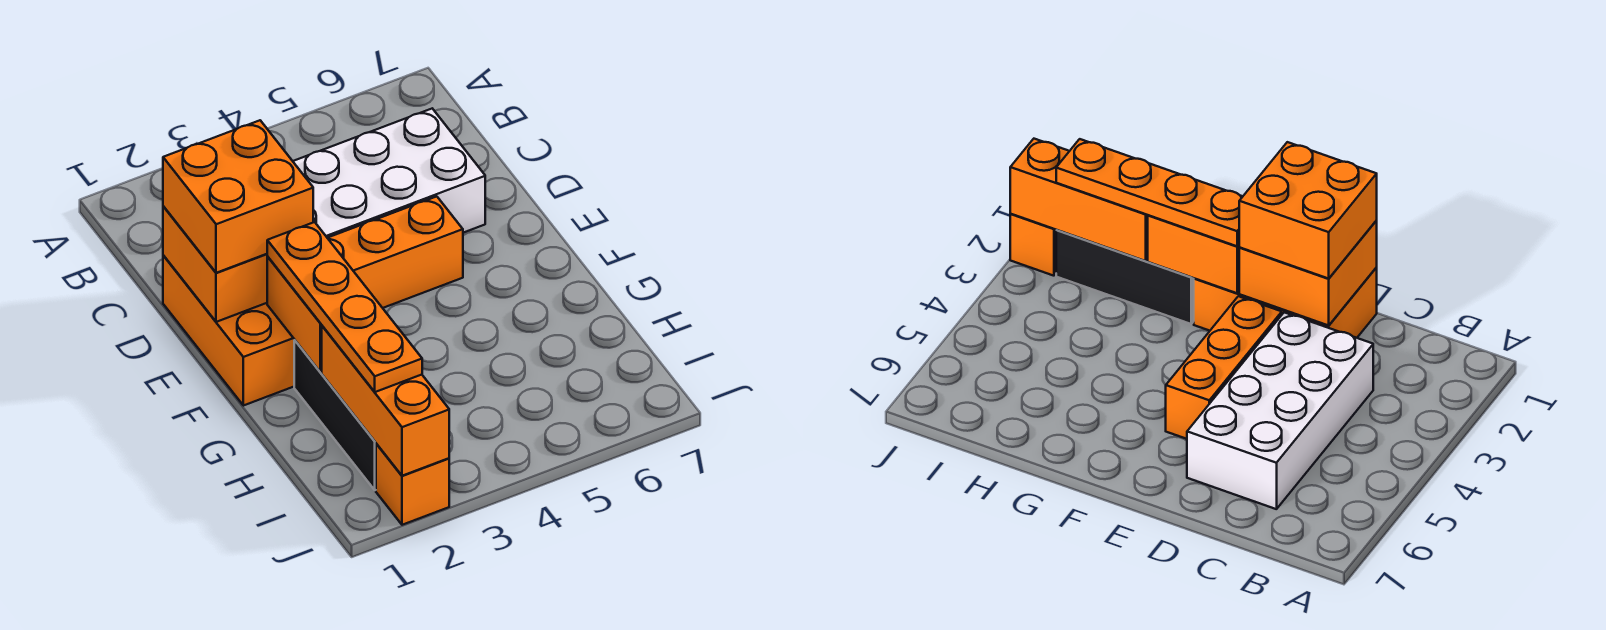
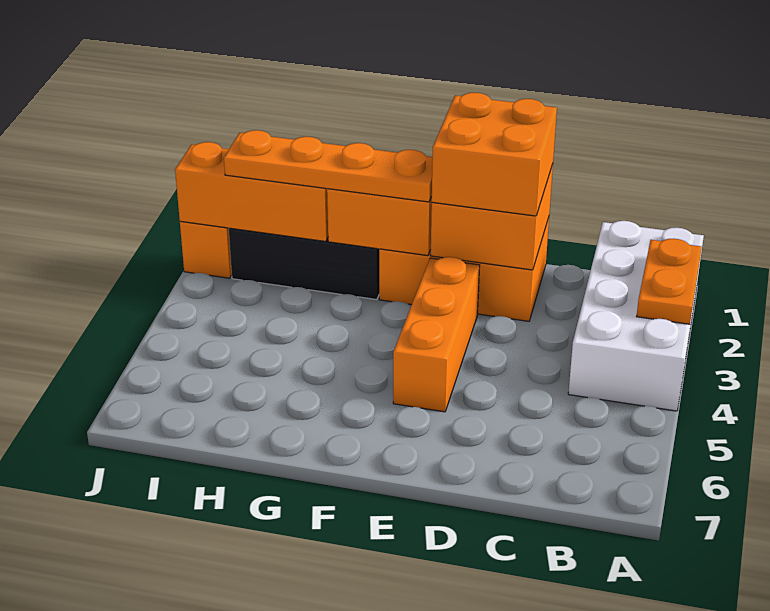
none -> orange plate A2:A3 level 2
white brick C3:D6 level 1 -> white brick A1:B4 level 1

